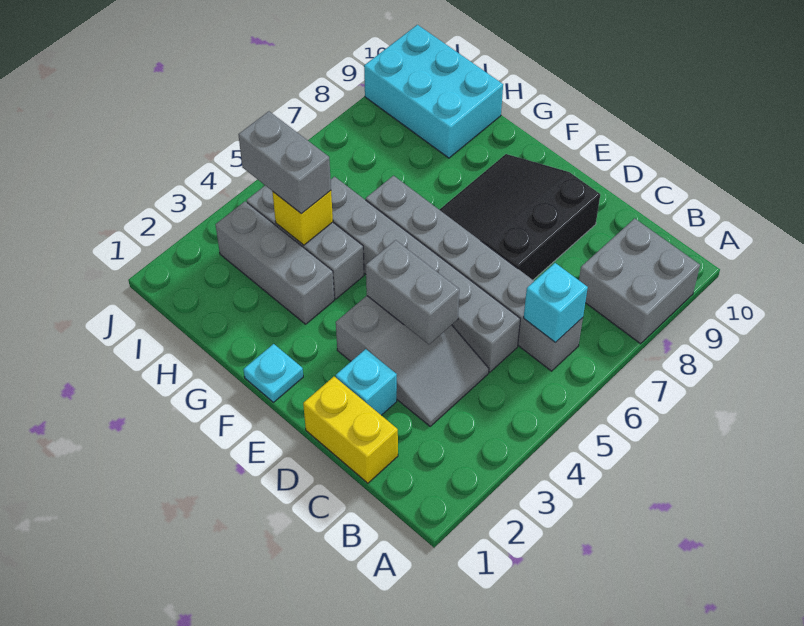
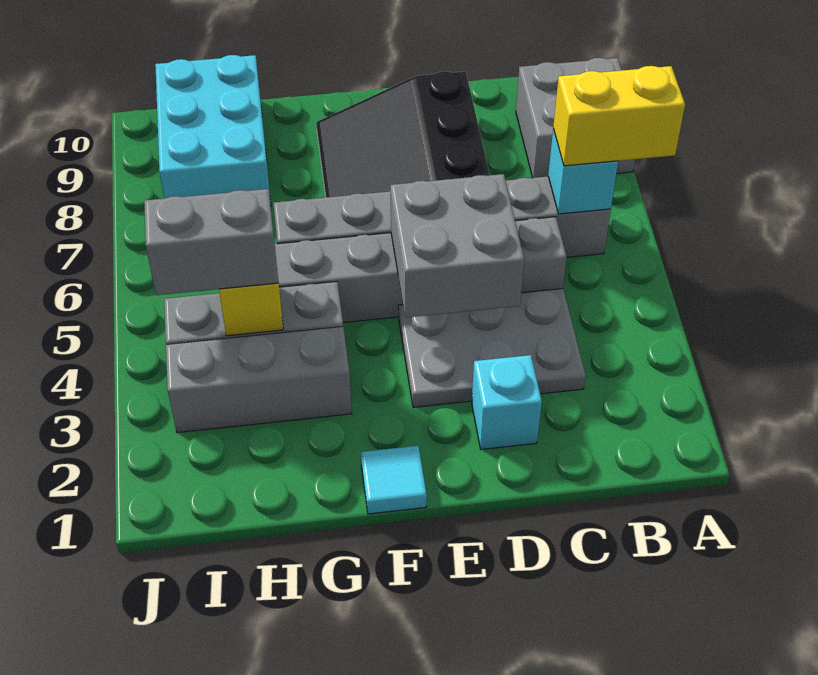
yellow brick C1:D1 level 1 -> yellow brick A6:B6 level 3
grey slope C3:E4 level 1 top E -> grey plate C3:E4 level 1
grey brick D4:E4 level 2 -> grey brick D4:E5 level 2
cyan plate F1 level 1 -> cyan tile F1 level 1
cyan brick H9:J10 level 1 -> cyan brick H8:I10 level 1

